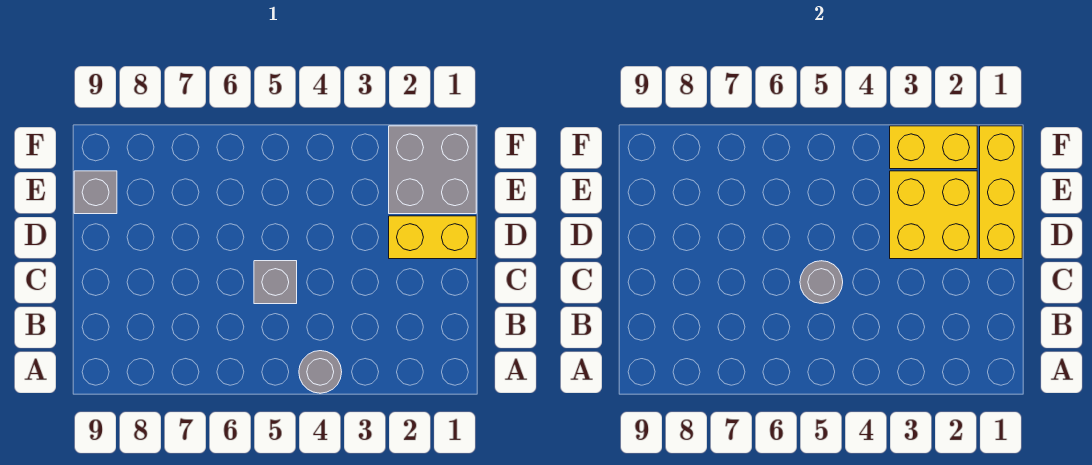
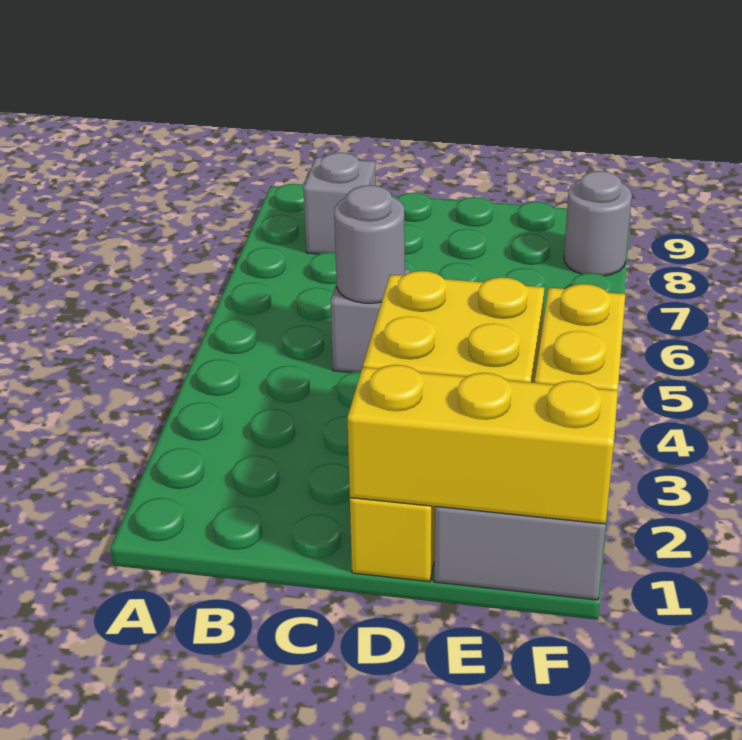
grey round brick A4 level 1 -> grey round brick F8 level 1
grey brick E9 level 1 -> grey brick B8 level 1

